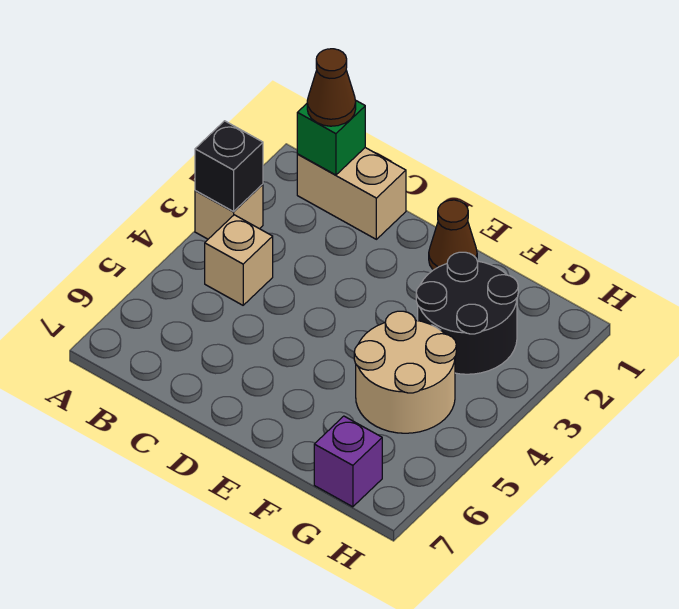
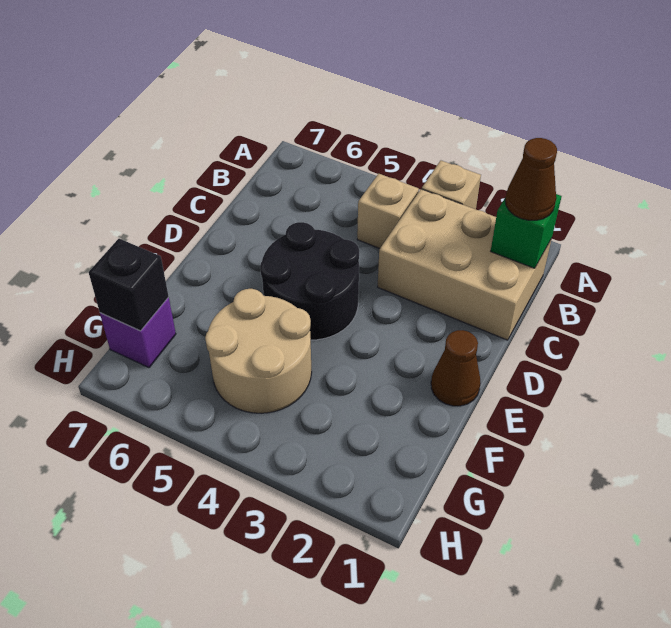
black brick A3 level 2 -> black brick G7 level 2
tan brick B1:C1 level 1 -> tan brick B1:C3 level 1
black round brick F2:G3 level 1 -> black round brick D4:E5 level 1

